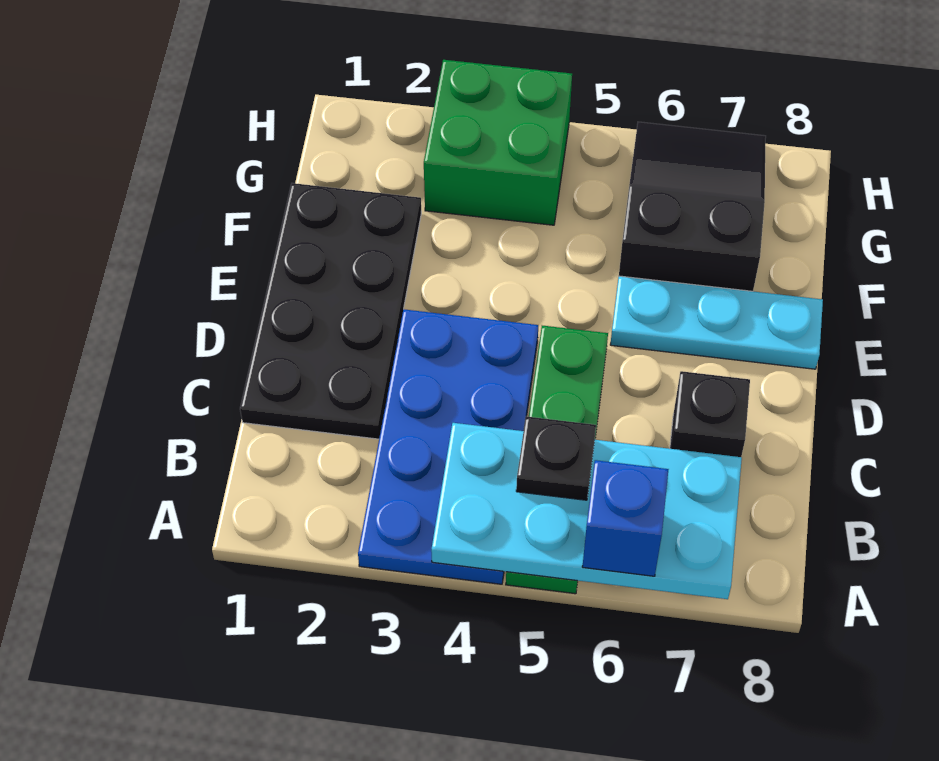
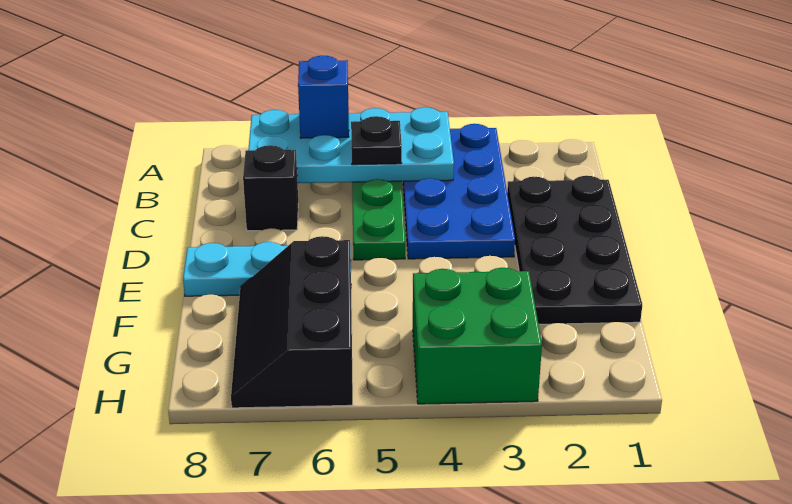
black slope F6:H7 level 1 top F -> black slope F6:H7 level 1 top 6

